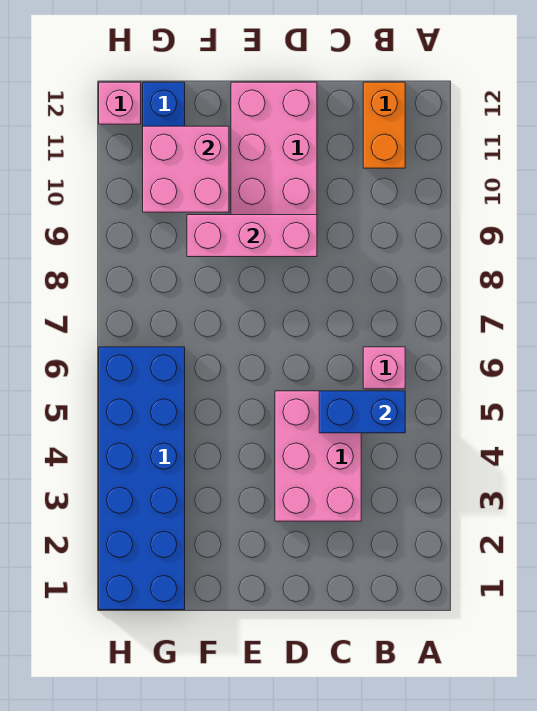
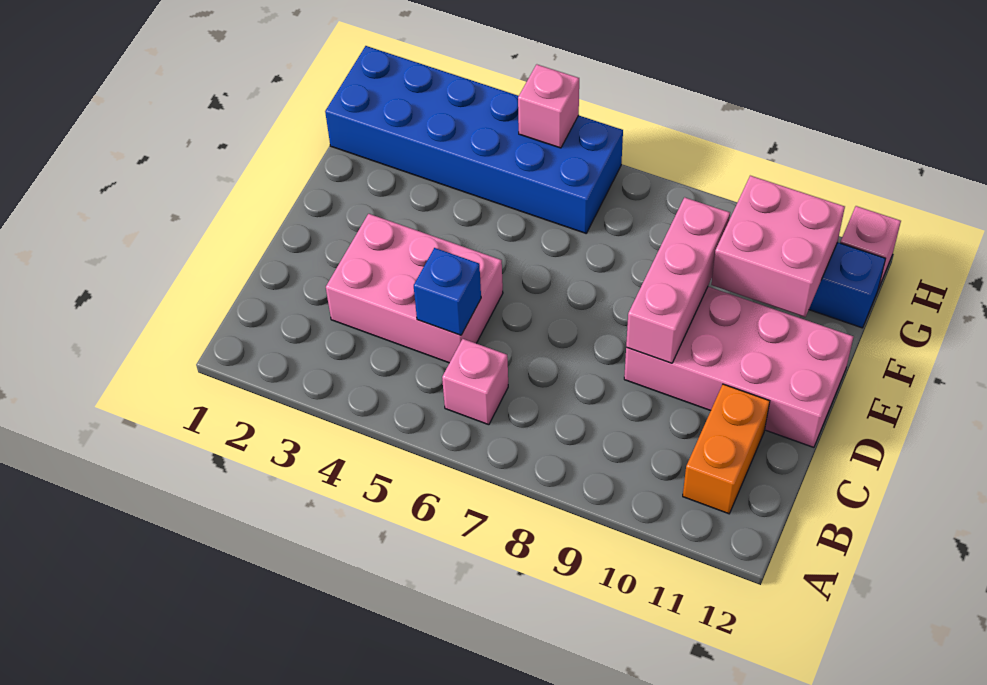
blue brick B5:C5 level 2 -> blue brick C5 level 2
orange brick B11:B12 level 1 -> orange brick B11:C11 level 1
none -> pink brick H5 level 2

